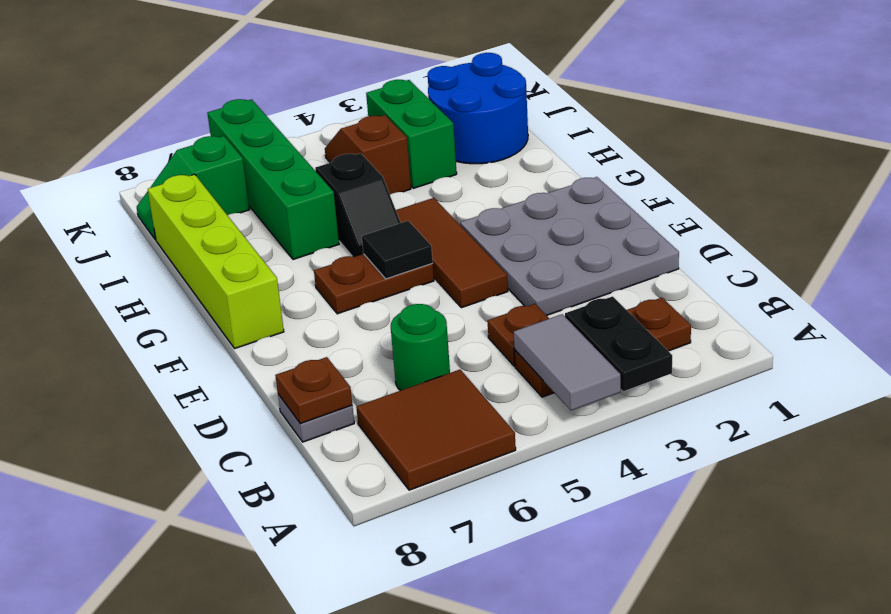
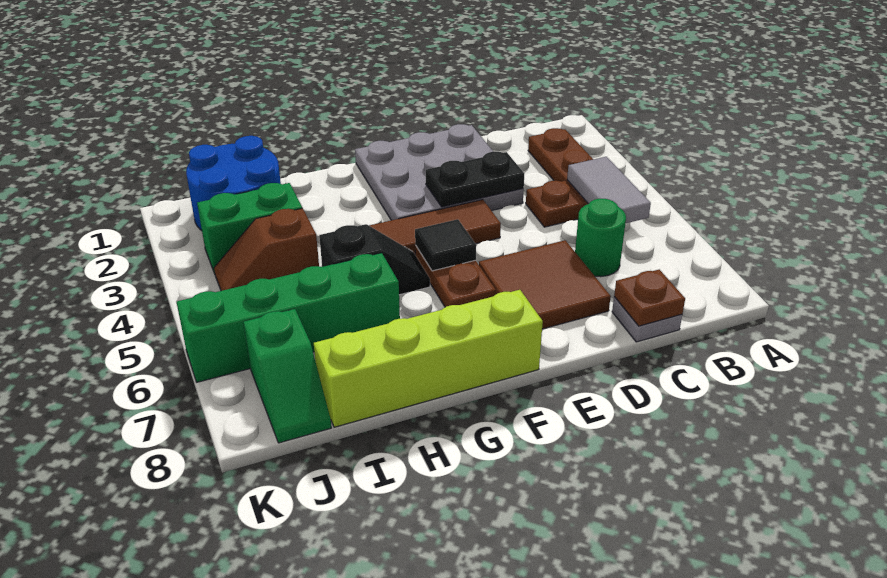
black plate A3:B3 level 2 -> black plate D3:E3 level 2
grey tile A4:B4 level 2 -> grey tile B4:B5 level 2
brown tile A6:B7 level 1 -> brown tile D6:E7 level 1

